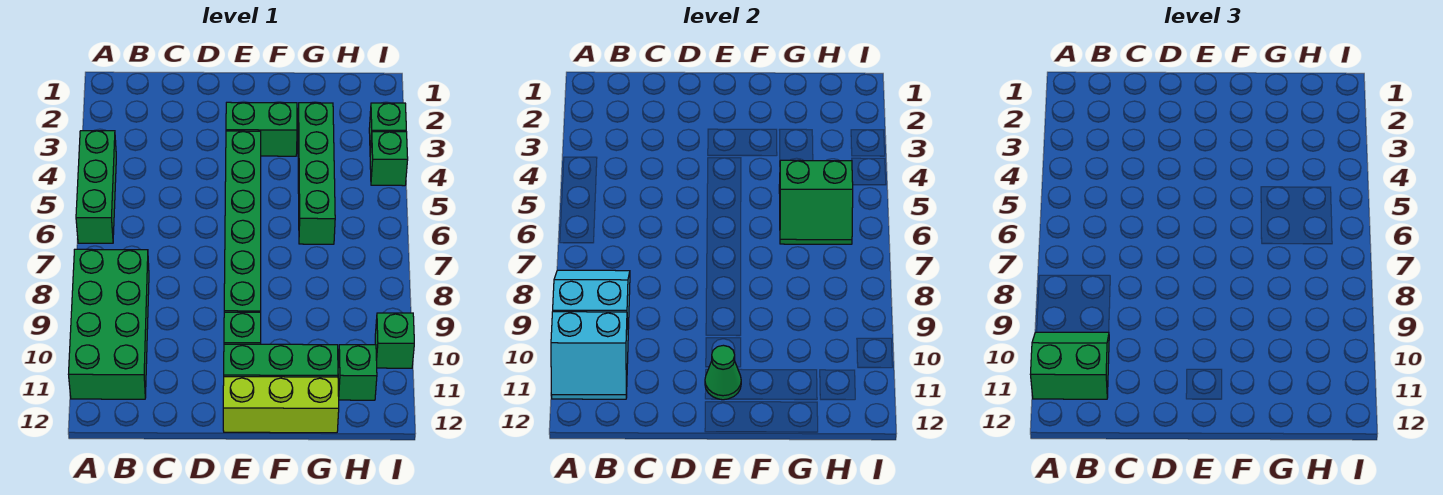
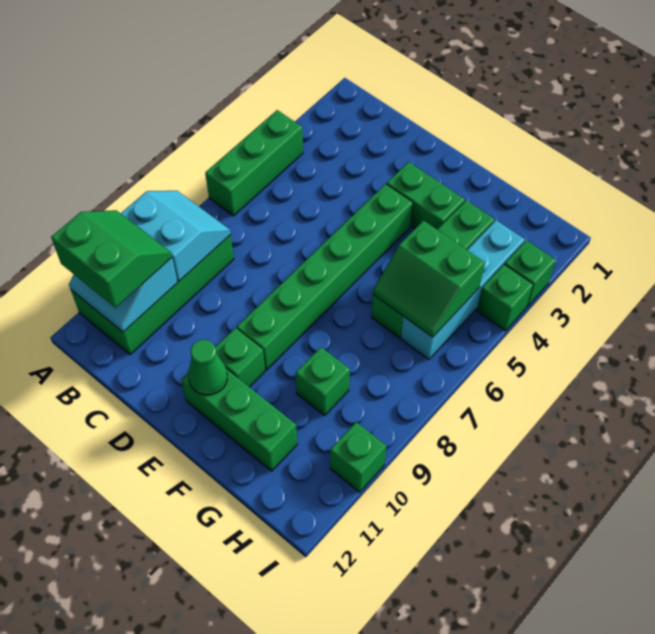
lime brick E12:G12 level 1 -> none
none -> cyan brick H3:H6 level 1
green brick H11 level 1 -> green brick G9 level 1

